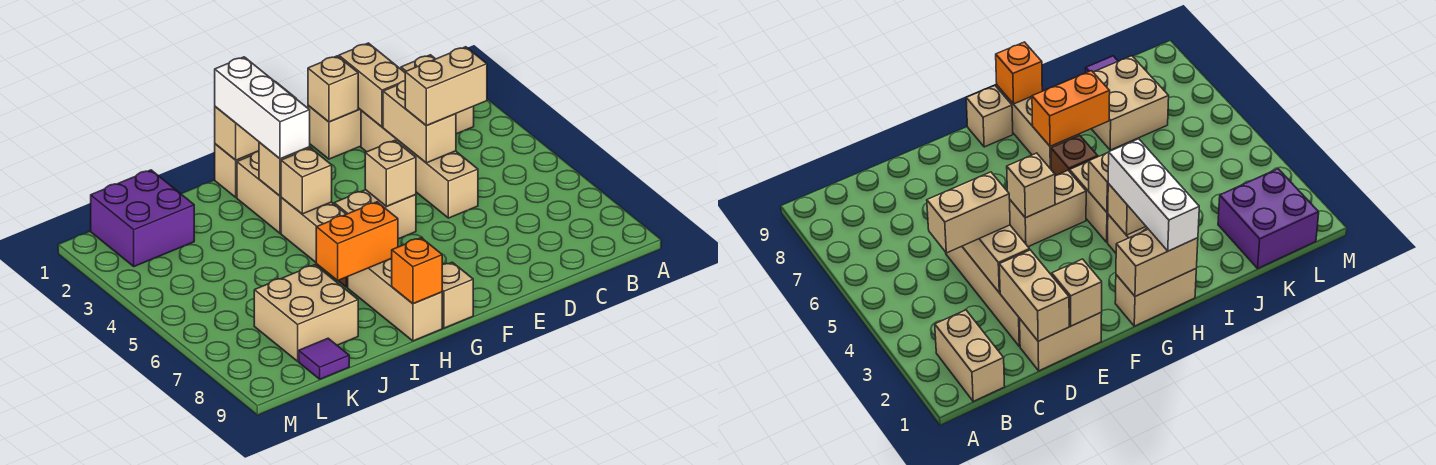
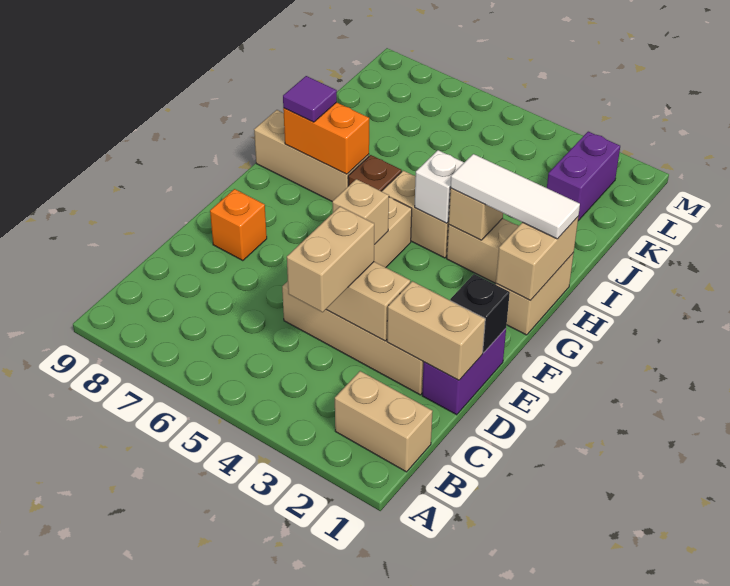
tan brick D1:E1 level 1 -> purple brick D1:E1 level 1
tan brick E1 level 2 -> black brick E1 level 2
tan brick G9 level 1 -> none
white brick H1:H3 level 3 -> white tile H1:H3 level 3
tan brick H4 level 2 -> white brick H4 level 2
orange brick H7:I7 level 2 -> orange brick H7:H8 level 2
orange brick H9 level 2 -> orange brick E8 level 1
tan brick J7:K8 level 1 -> none
purple brick K1:L2 level 1 -> purple brick K2:L2 level 1
purple tile K9 level 1 -> purple tile H8 level 3

